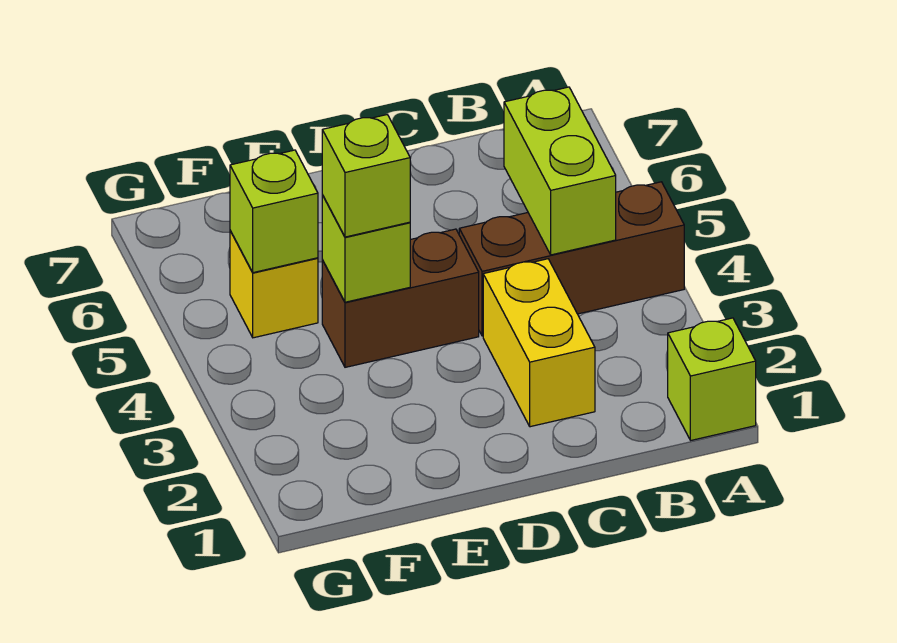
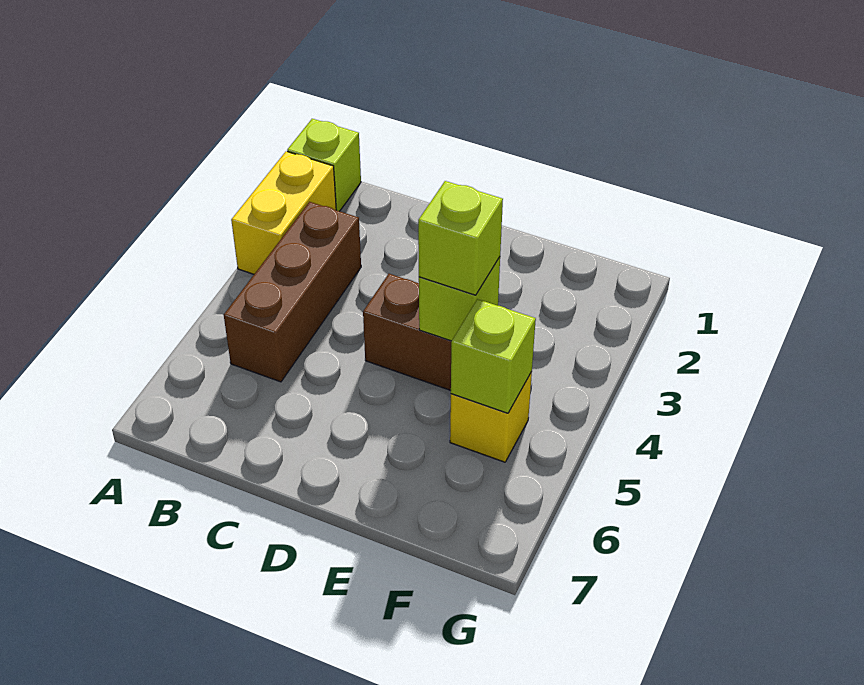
brown brick A4:C4 level 1 -> brown brick B3:B5 level 1
lime brick B4:B5 level 2 -> none
yellow brick C2:C3 level 1 -> yellow brick A2:A3 level 1

